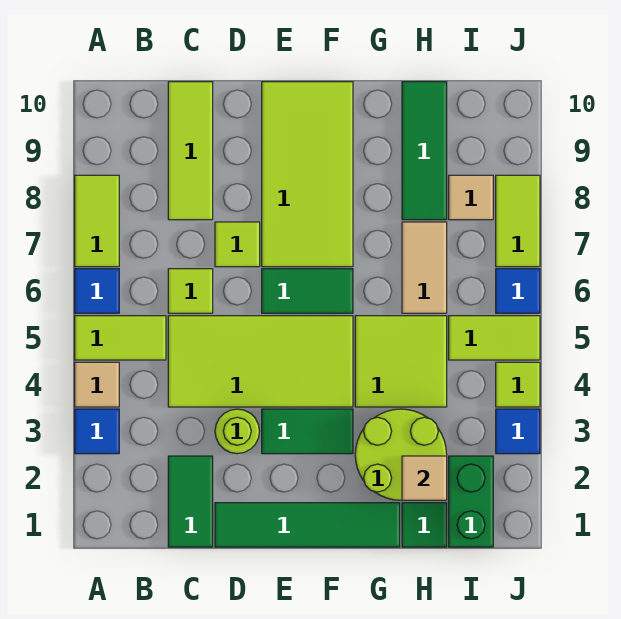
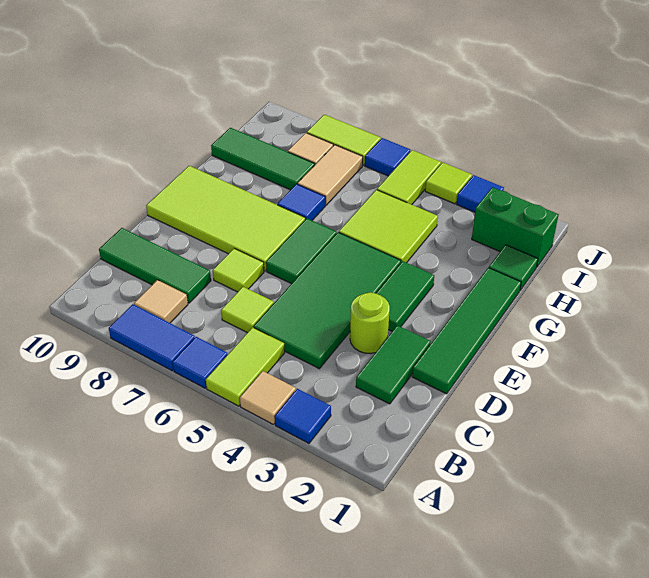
lime tile A7:A8 level 1 -> blue tile A7:A8 level 1
green tile C1:C2 level 1 -> green tile C2:D2 level 1
lime tile C4:F5 level 1 -> green tile C4:F5 level 1
lime tile C8:C10 level 1 -> green tile C8:C10 level 1
lime round brick G2:H3 level 1 -> none
none -> blue tile G7 level 1
tan tile H2 level 2 -> tan tile B8 level 1
tan tile H6:H7 level 1 -> tan tile H7:I7 level 1

